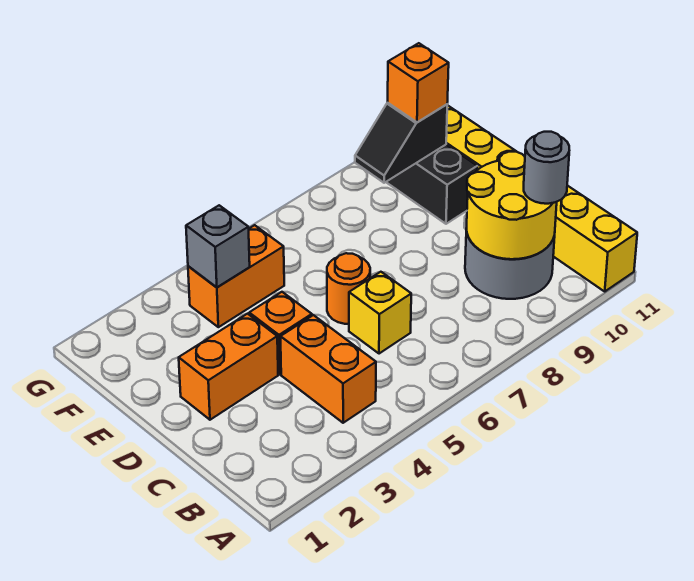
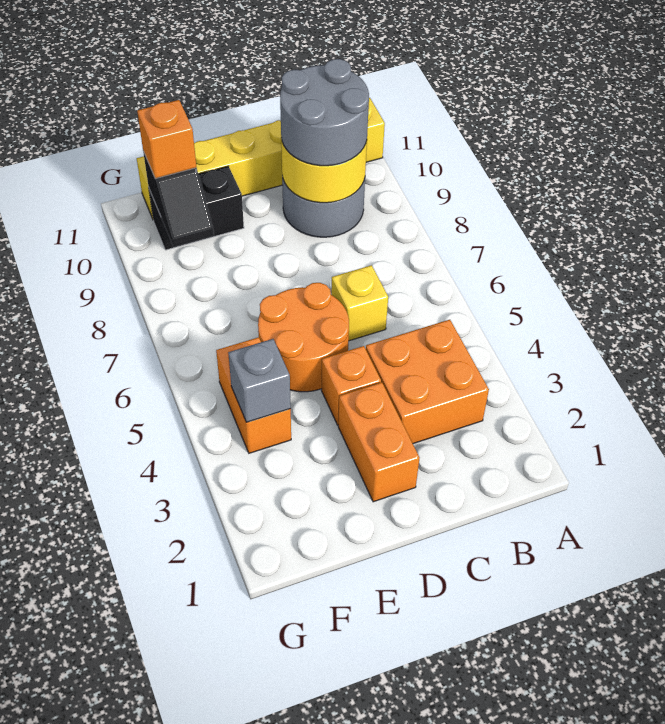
orange brick B4:C4 level 1 -> orange brick B3:C4 level 1
grey round brick B10 level 3 -> grey round brick B9:C10 level 3
orange round brick D6 level 1 -> orange round brick D5:E6 level 1

